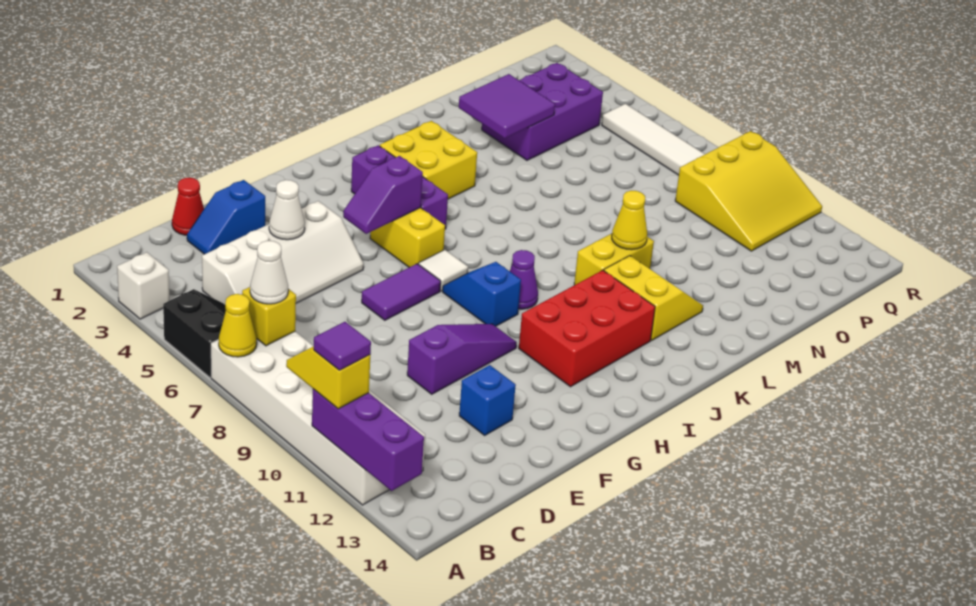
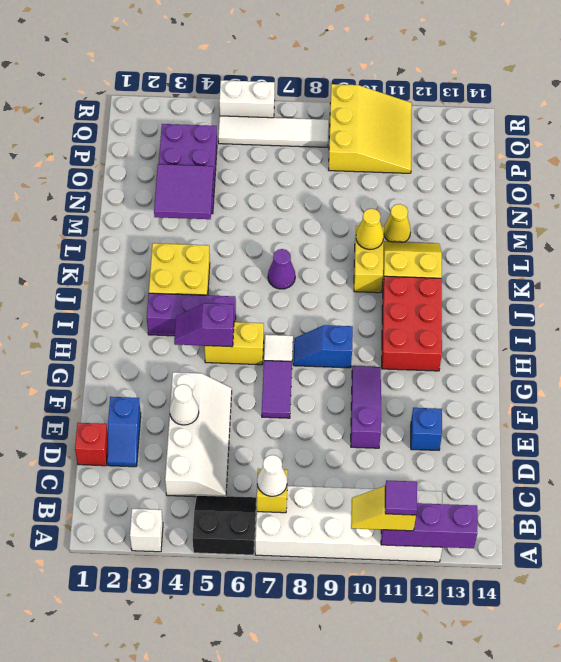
yellow cone A7 level 2 -> yellow cone M11 level 1
red cone D1 level 1 -> red brick D1 level 1
purple slope G5:H5 level 2 top H -> purple slope H4:H5 level 2 top 5
purple cone I9 level 1 -> purple cone K7 level 1
none -> white brick R5:R6 level 1

